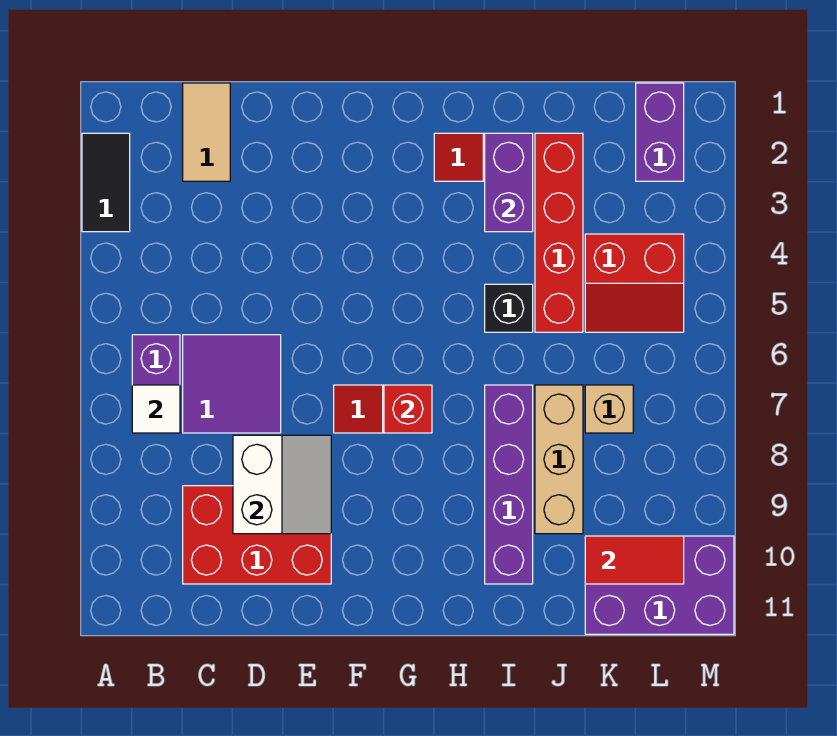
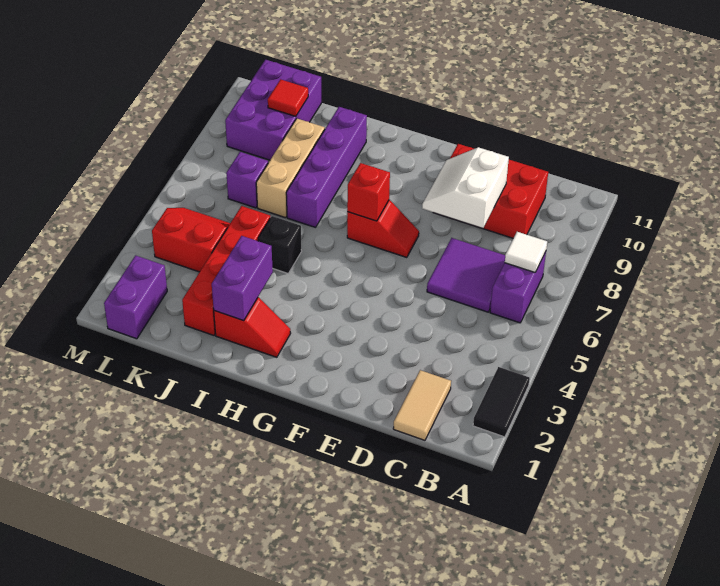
tan brick K7 level 1 -> purple brick K7 level 1
purple brick K10:M11 level 1 -> purple brick K9:L11 level 1
red tile K10:L10 level 2 -> red tile K10 level 2

